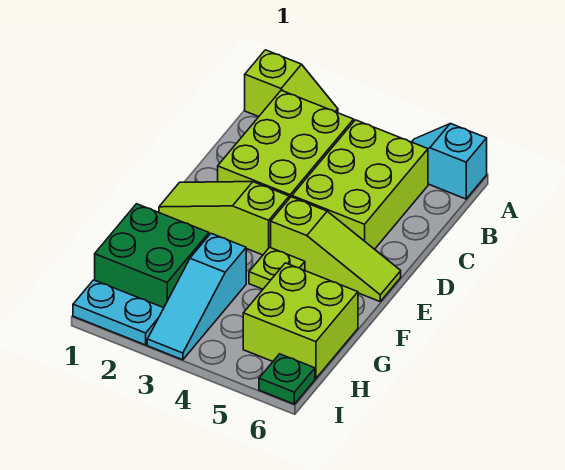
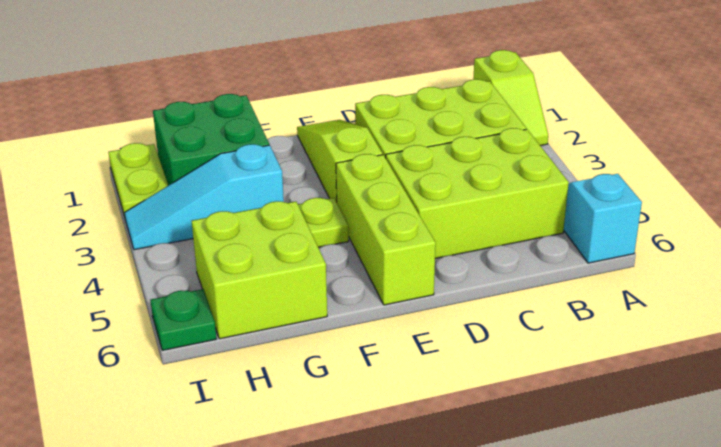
lime slope E4:E6 level 1 top 4 -> lime brick E4:E6 level 1
cyan plate I1:I2 level 1 -> lime plate I1:I2 level 1

